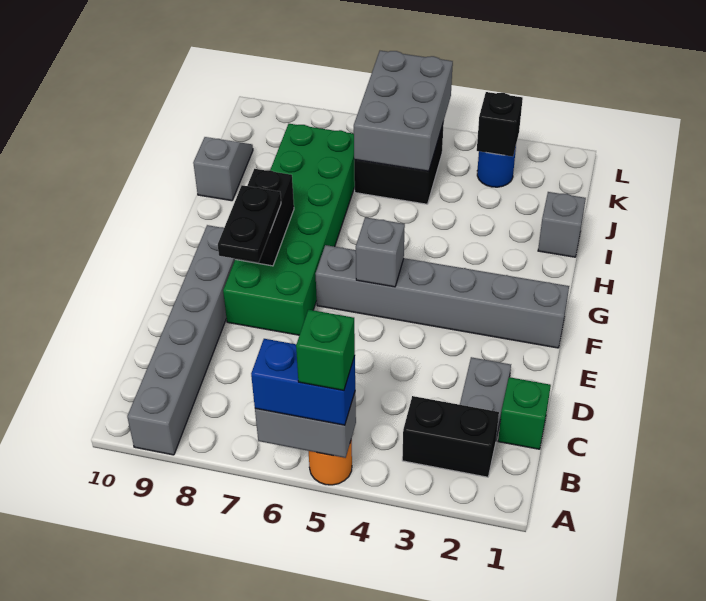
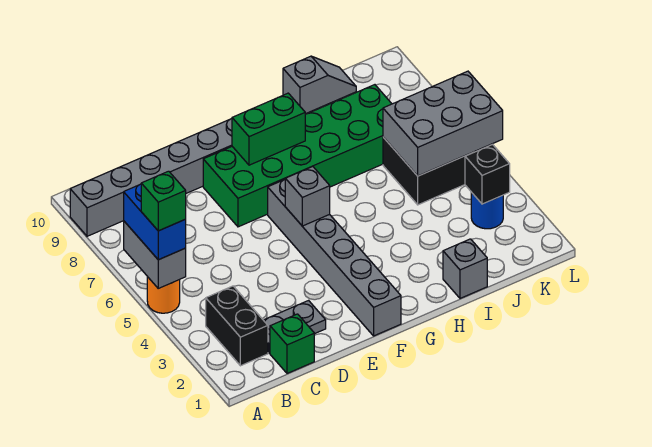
black plate E8:F8 level 3 -> none
black brick F8:G8 level 2 -> green brick F8:G8 level 2

